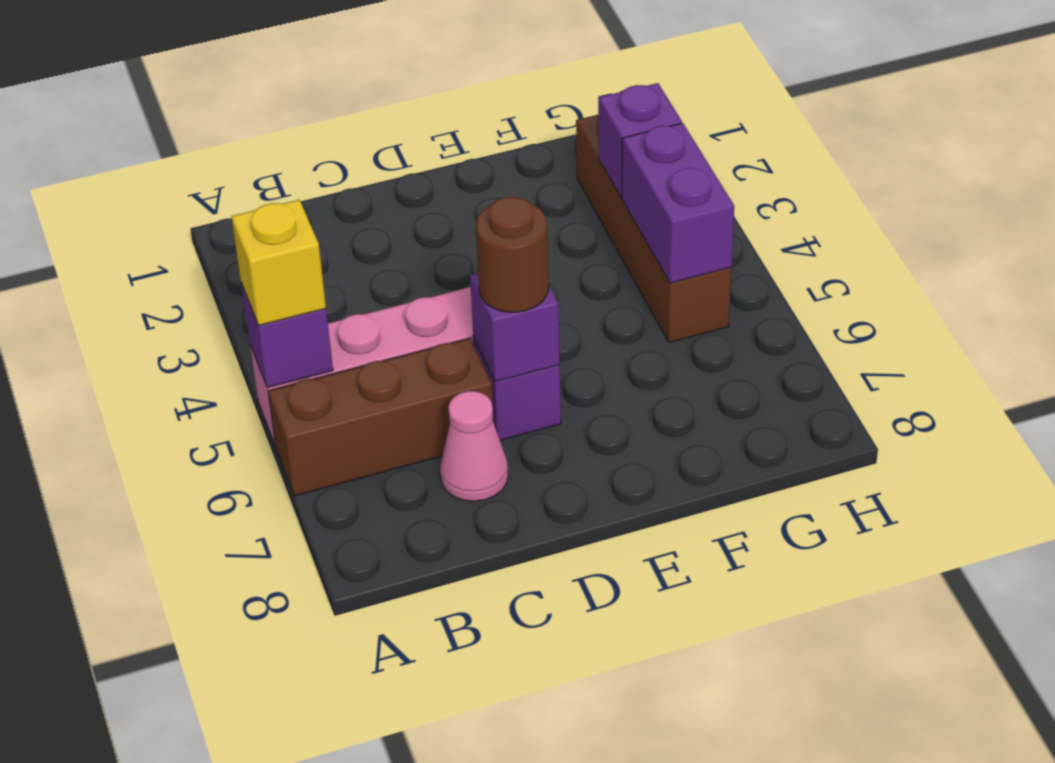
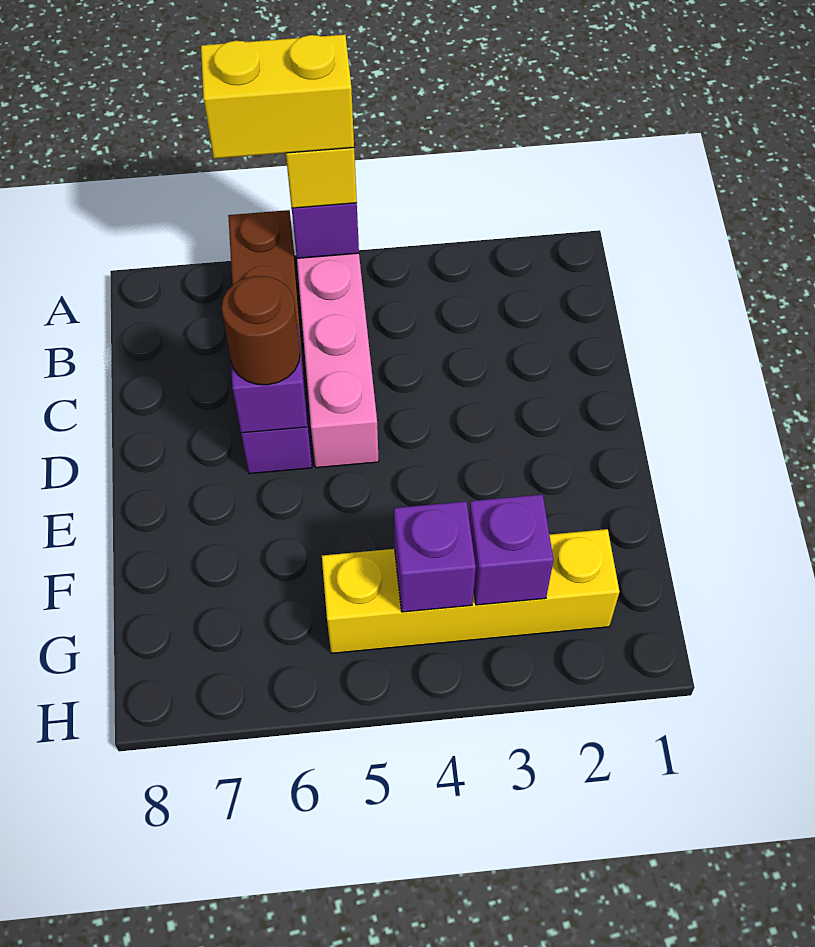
none -> yellow brick A5:A6 level 4
pink cone C7 level 1 -> none
brown brick G2:G5 level 1 -> yellow brick G2:G5 level 1
purple brick G4:G5 level 2 -> purple brick G4 level 2

